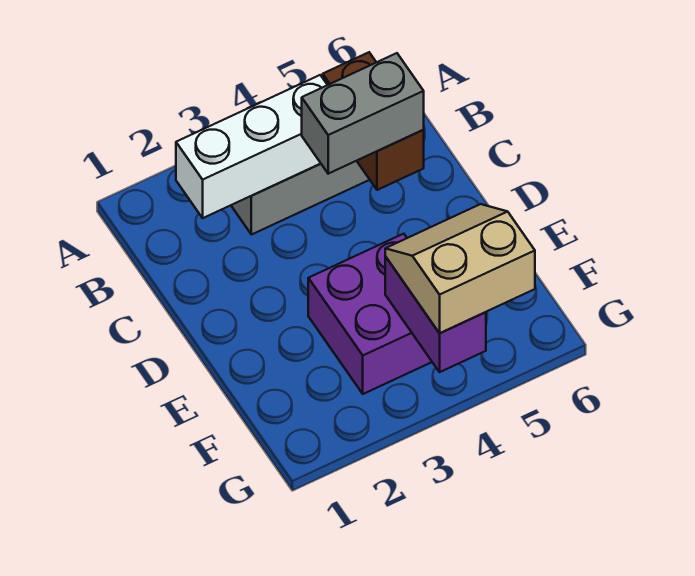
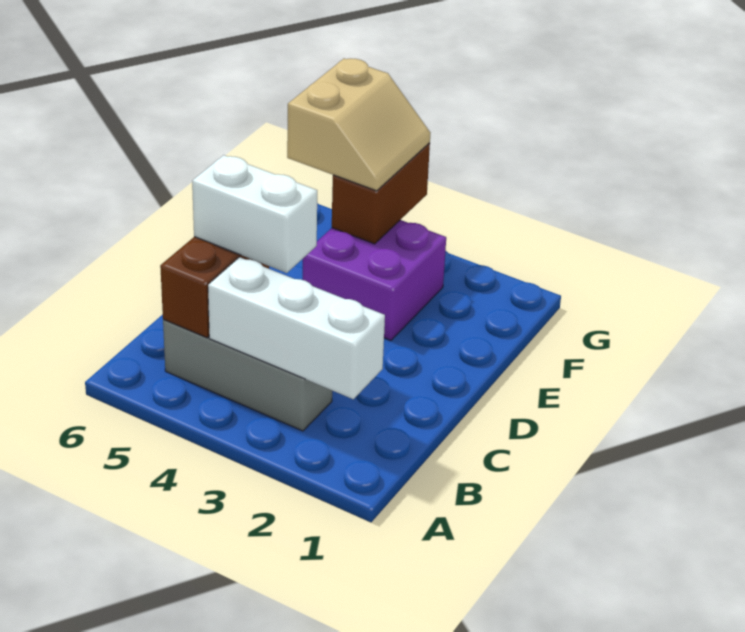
grey brick C4:C5 level 3 -> white brick C4:C5 level 3
purple brick F4:G4 level 2 -> brown brick F4:G4 level 2
tan slope F4:G5 level 3 top G -> tan slope F4:G5 level 3 top 5

